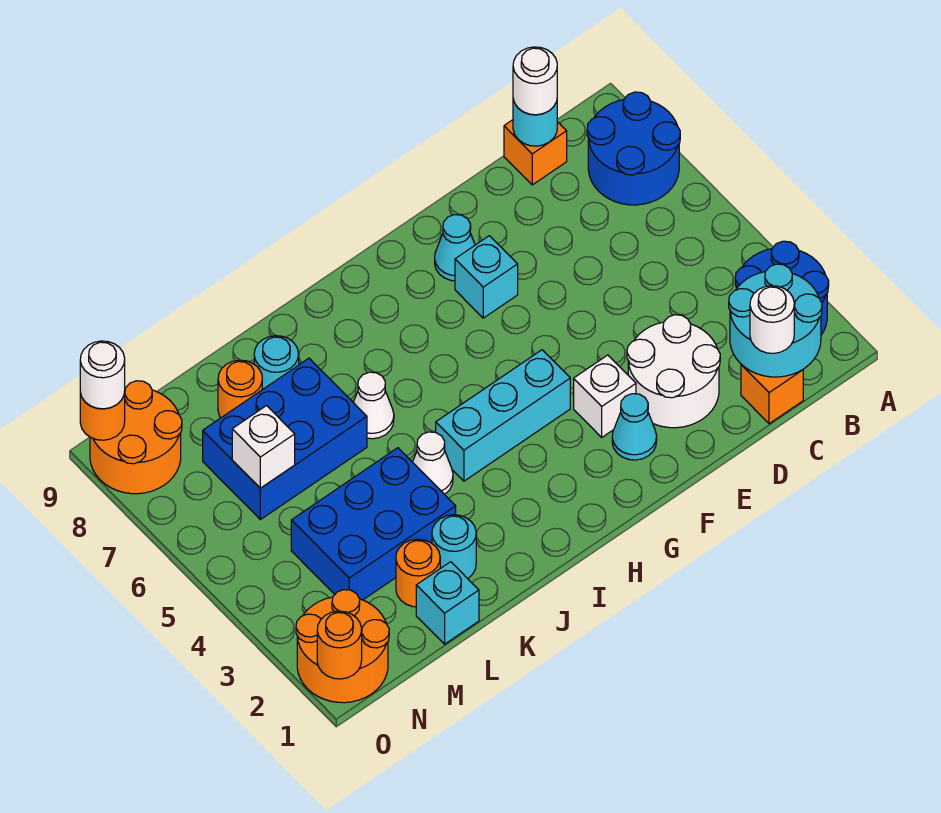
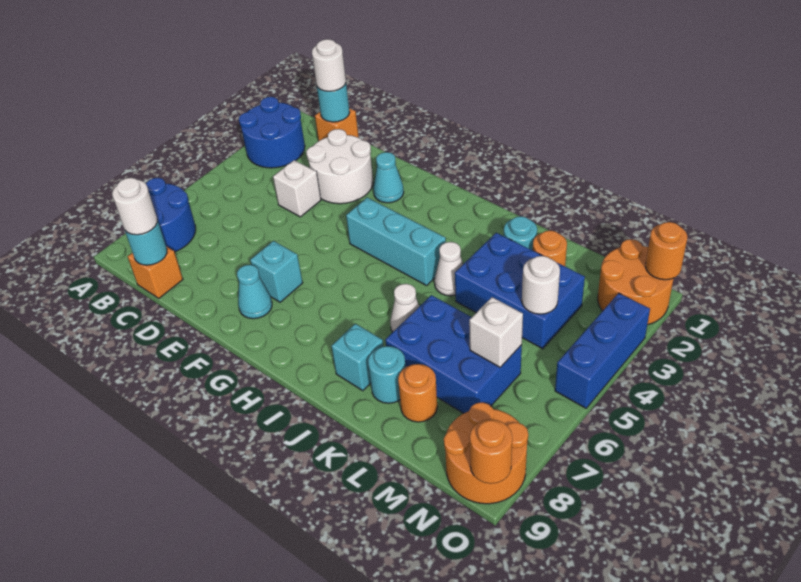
cyan round brick B1:C2 level 2 -> cyan round brick C1 level 2
white brick F3 level 1 -> white brick D4 level 1
cyan brick L1 level 1 -> cyan brick J8 level 1
none -> blue brick O3:O5 level 1
white round brick O9 level 3 -> white round brick M4 level 2

